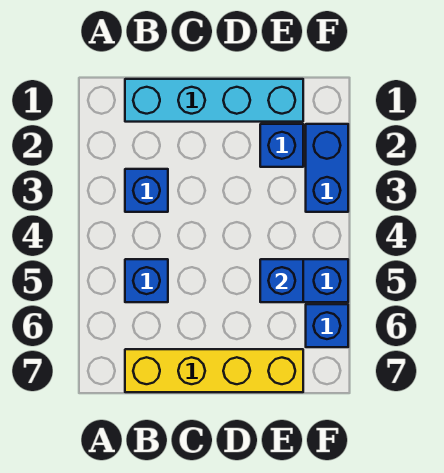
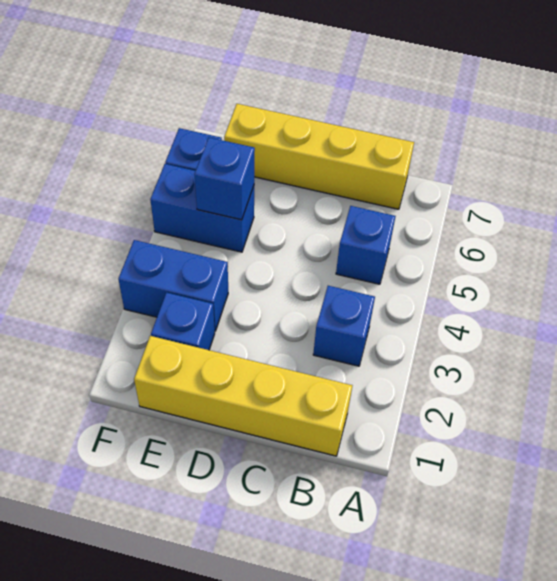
cyan brick B1:E1 level 1 -> yellow brick B1:E1 level 1
blue brick F2:F3 level 1 -> blue brick E3:F3 level 1

